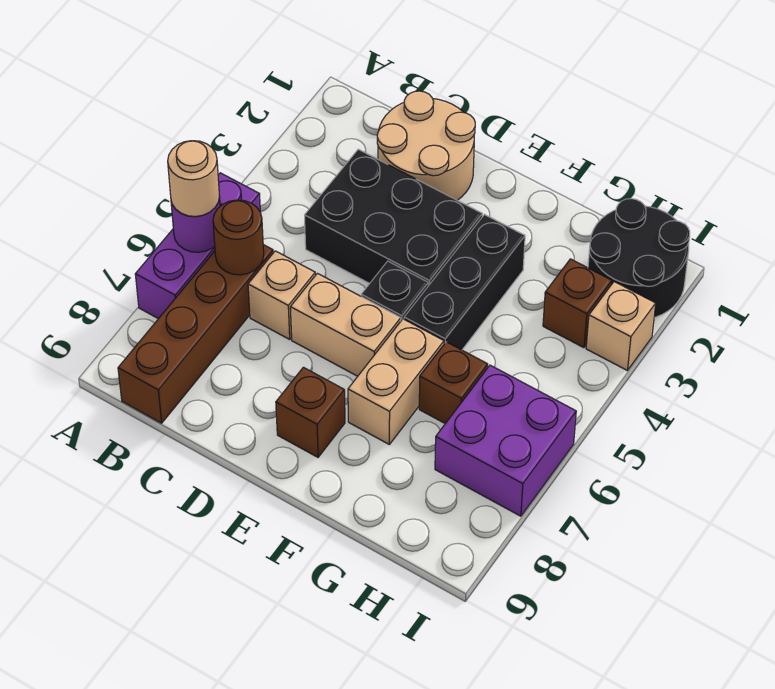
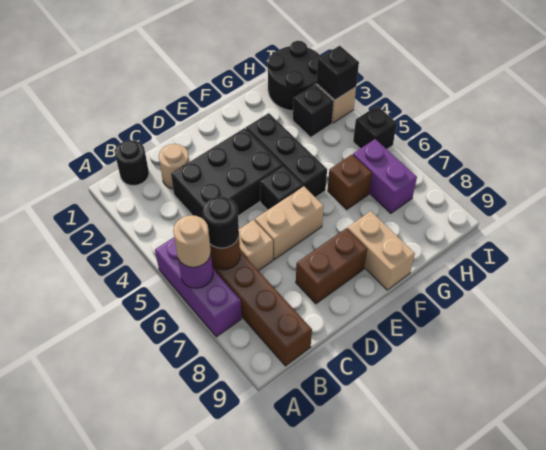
none -> black round brick B1 level 1
none -> black round brick B6 level 3
tan round brick C1:D2 level 1 -> tan round brick C2 level 1
brown brick E8 level 1 -> brown brick D8:E8 level 1
tan brick F6:F7 level 1 -> tan brick F8:F9 level 1
brown brick H3 level 1 -> black brick H3 level 1
purple brick H6:I7 level 1 -> purple brick H6:H7 level 1
none -> black brick I3 level 2
none -> black brick I5 level 1

